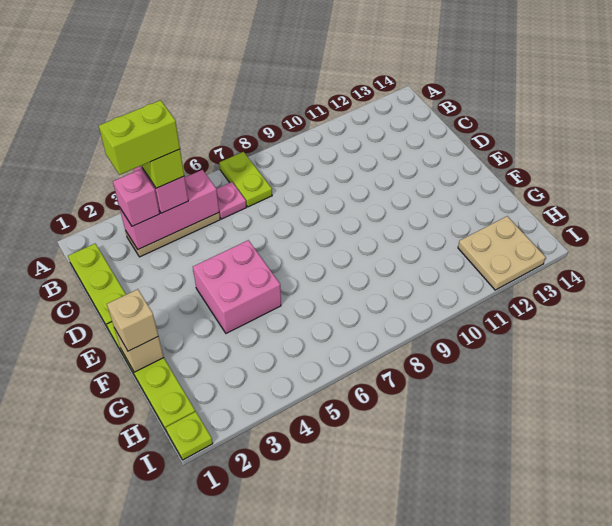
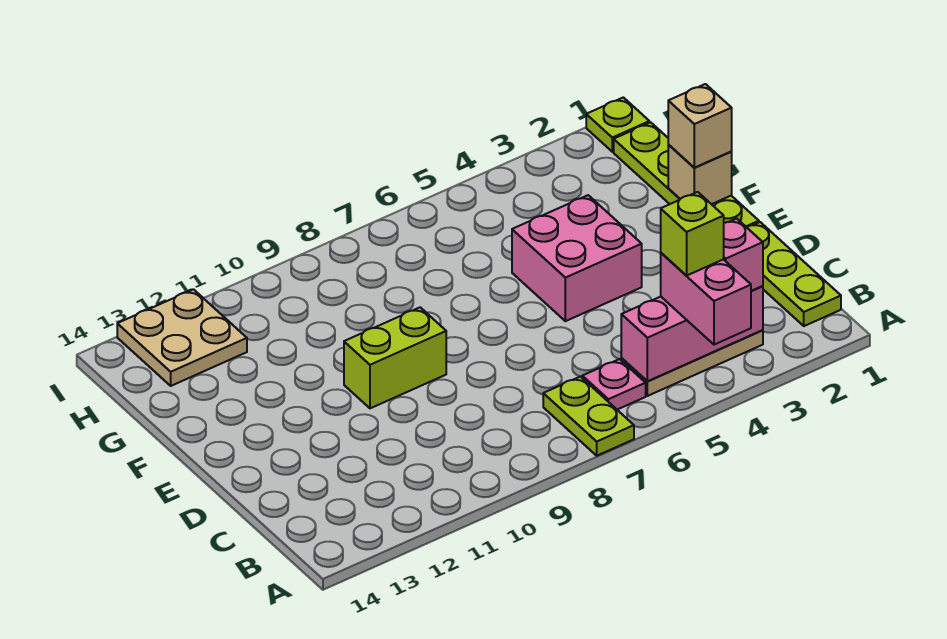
lime brick B3:B4 level 5 -> lime brick E9:E10 level 1

